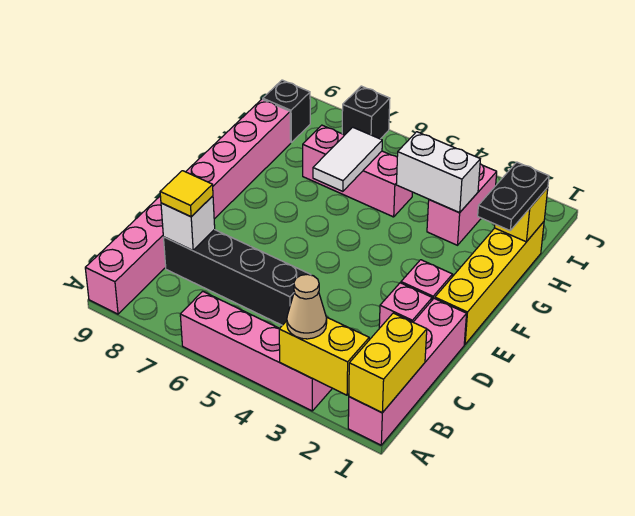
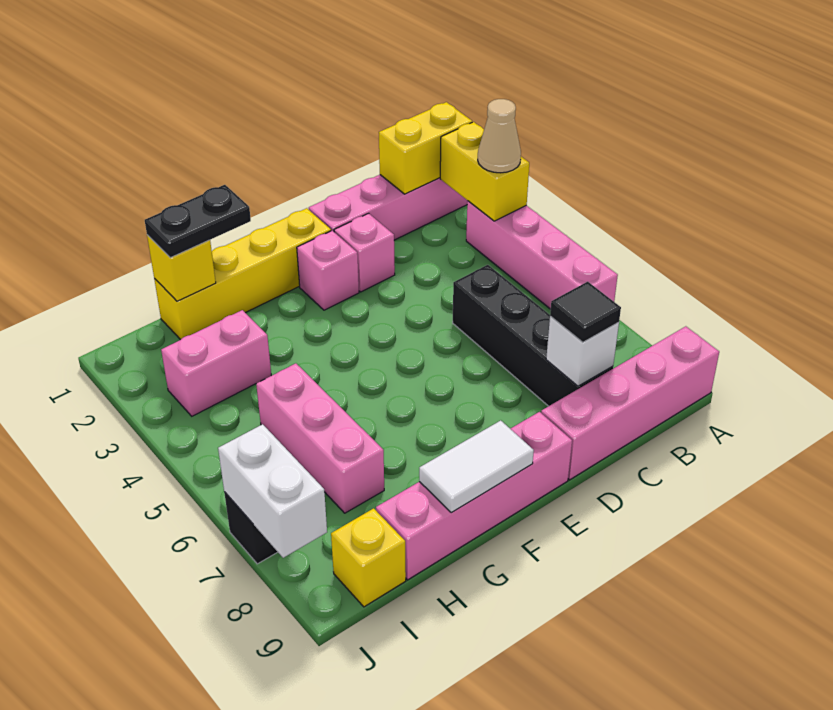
yellow tile C8 level 3 -> black tile C8 level 3
white tile G6:H6 level 2 -> white tile F9:G9 level 2
white brick H3:H4 level 2 -> white brick J7:J8 level 2
black brick I9 level 1 -> yellow brick I9 level 1

